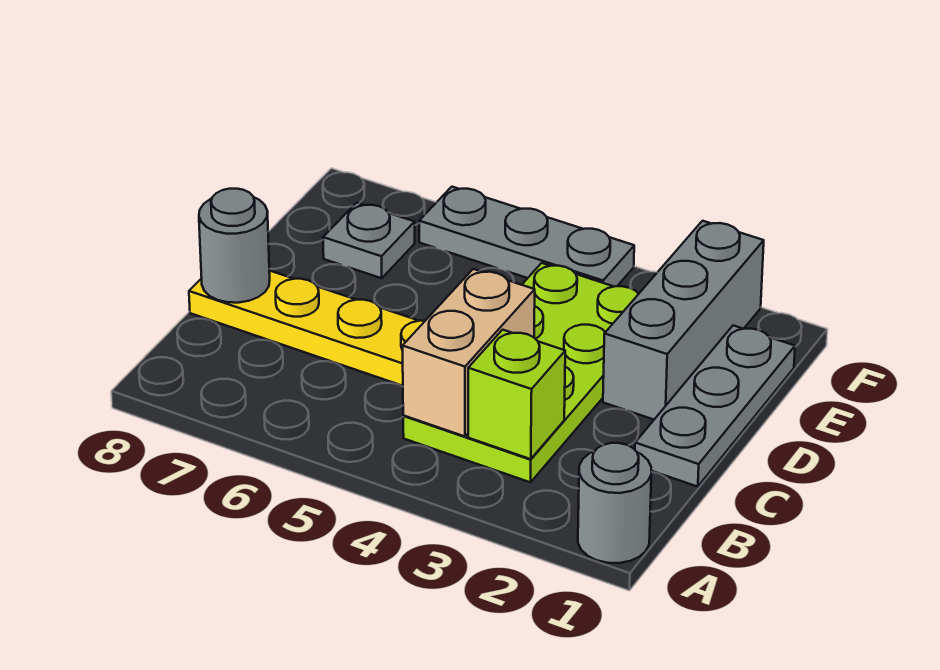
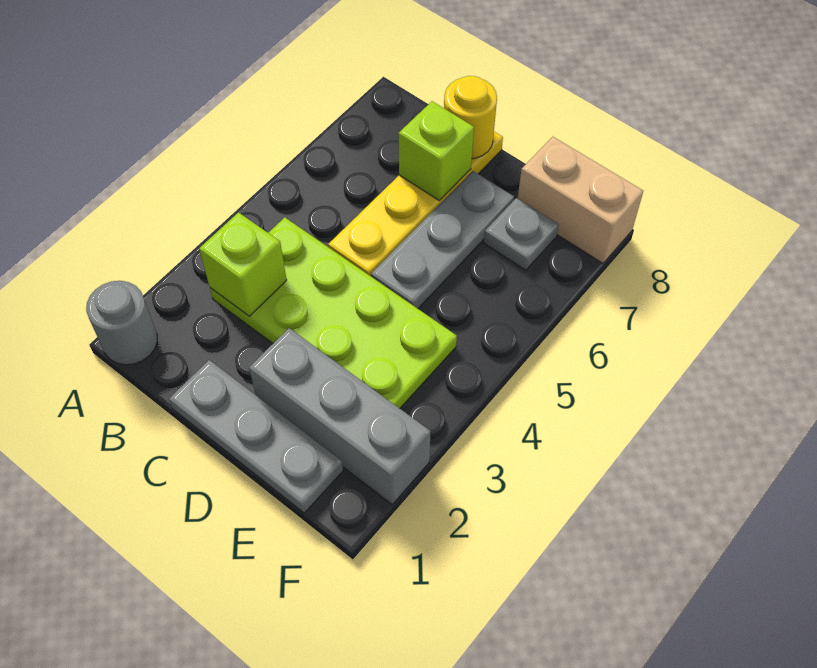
tan brick B4:C4 level 2 -> tan brick E8:F8 level 1
none -> lime brick C7 level 2
grey round brick C8 level 2 -> yellow round brick C8 level 2
grey plate F4:F6 level 1 -> grey plate D5:D7 level 1

